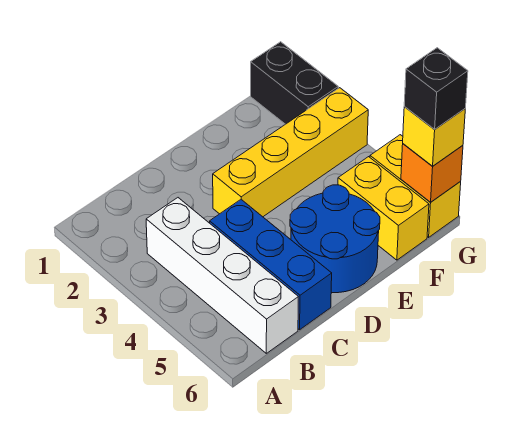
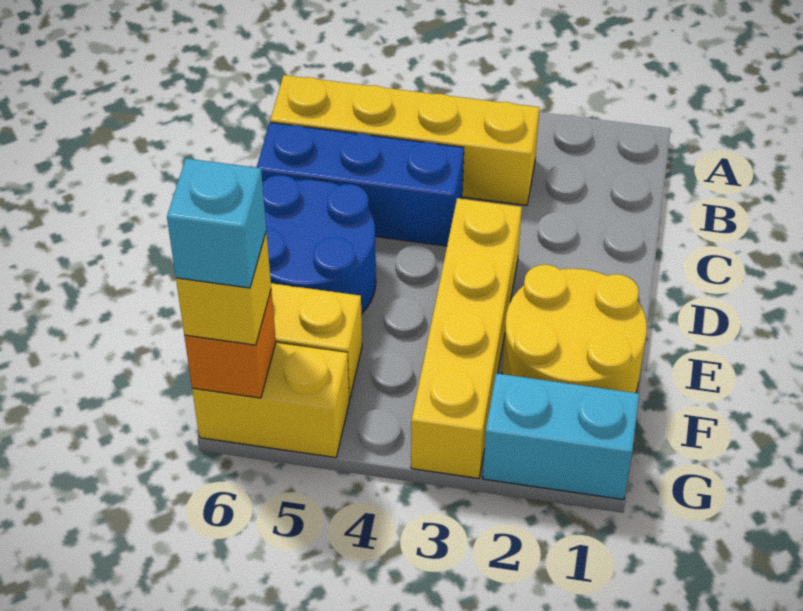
white brick B3:B6 level 1 -> yellow brick B3:B6 level 1
none -> yellow round brick E1:F2 level 1
black brick G1:G2 level 1 -> cyan brick G1:G2 level 1
black brick G6 level 4 -> cyan brick G6 level 4

